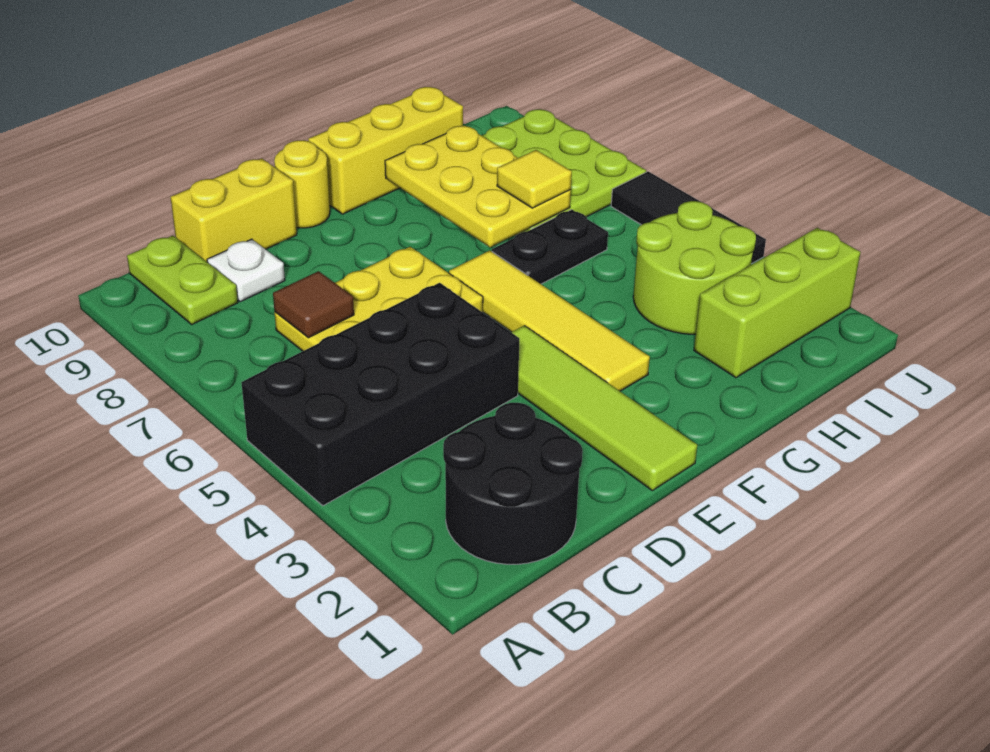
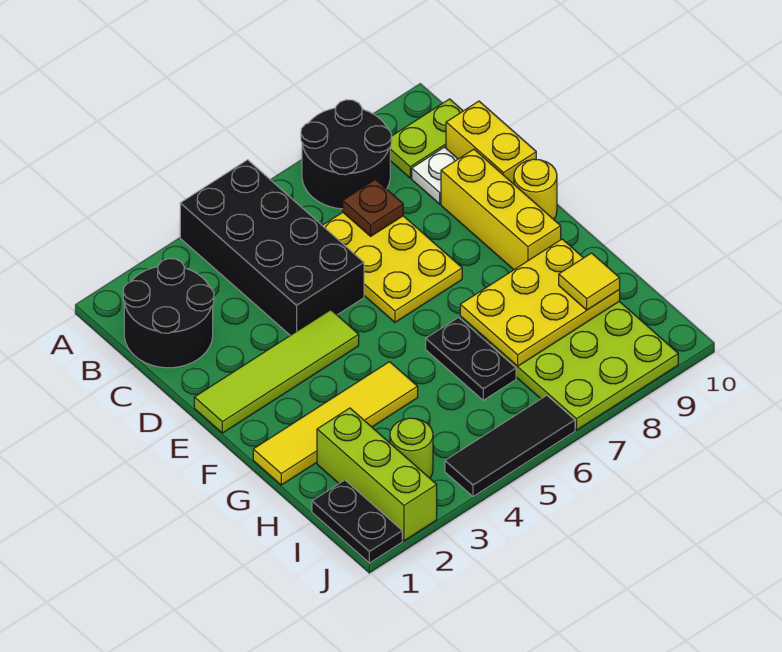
none -> black round brick A7:B8 level 1
brown tile C7 level 2 -> brown plate C7 level 2
yellow tile F3:F6 level 1 -> yellow tile G1:G4 level 1
yellow brick F10:H10 level 1 -> yellow brick D9:F9 level 1
lime round brick H3:I4 level 1 -> lime round brick I3 level 1
yellow tile H7 level 3 -> yellow tile H9 level 3
none -> black plate I1:J1 level 1

